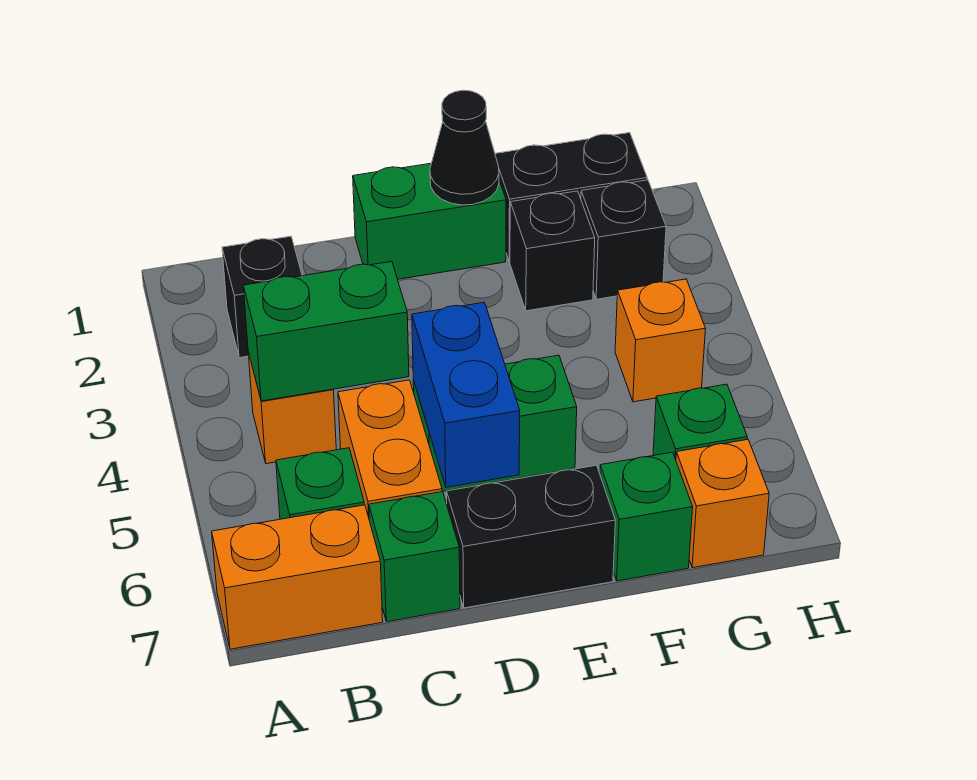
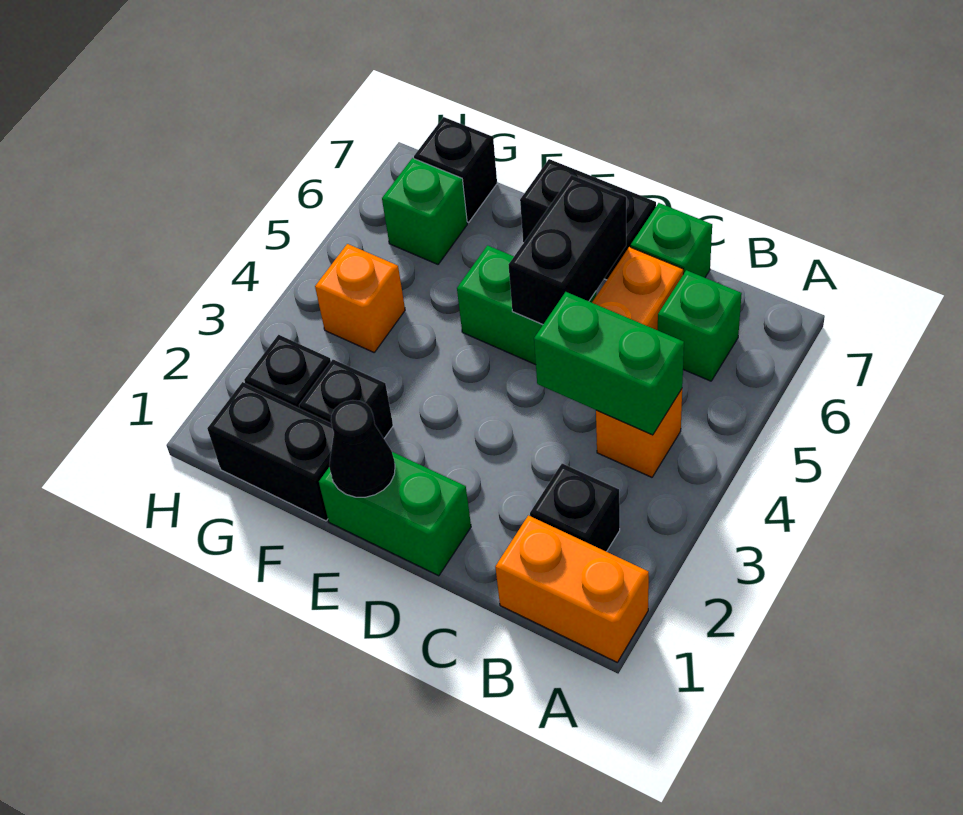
orange brick A7:B7 level 1 -> orange brick A1:B1 level 1
blue brick D5:D6 level 2 -> black brick D5:D6 level 2
green brick F7 level 1 -> none
orange brick G7 level 1 -> black brick G7 level 1

